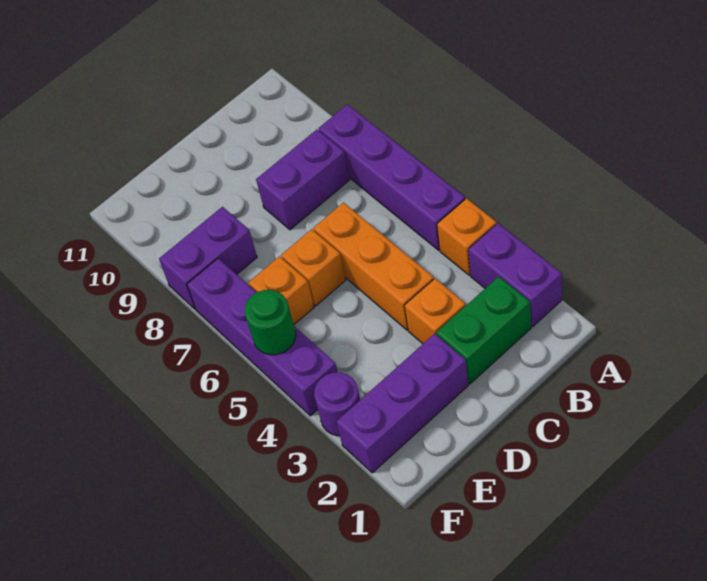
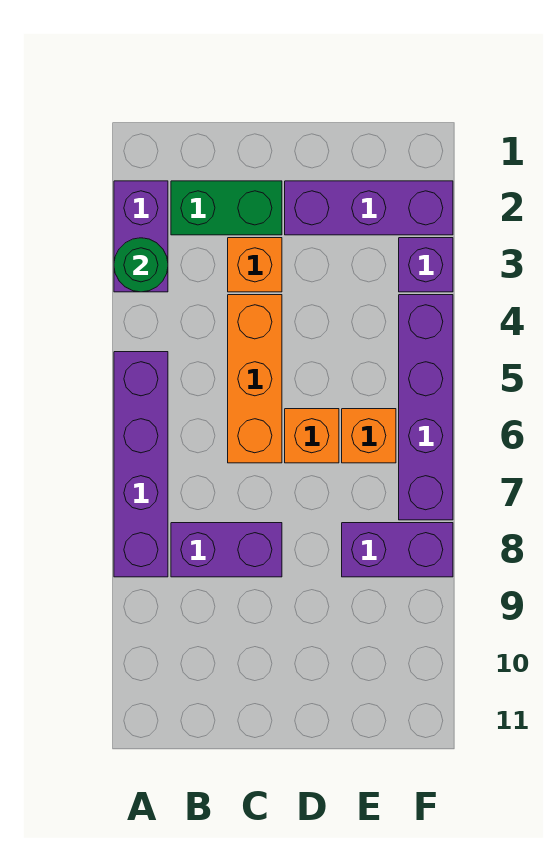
orange brick A4 level 1 -> none
purple round brick F3 level 1 -> purple brick F3 level 1
green round brick F5 level 2 -> green round brick A3 level 2

